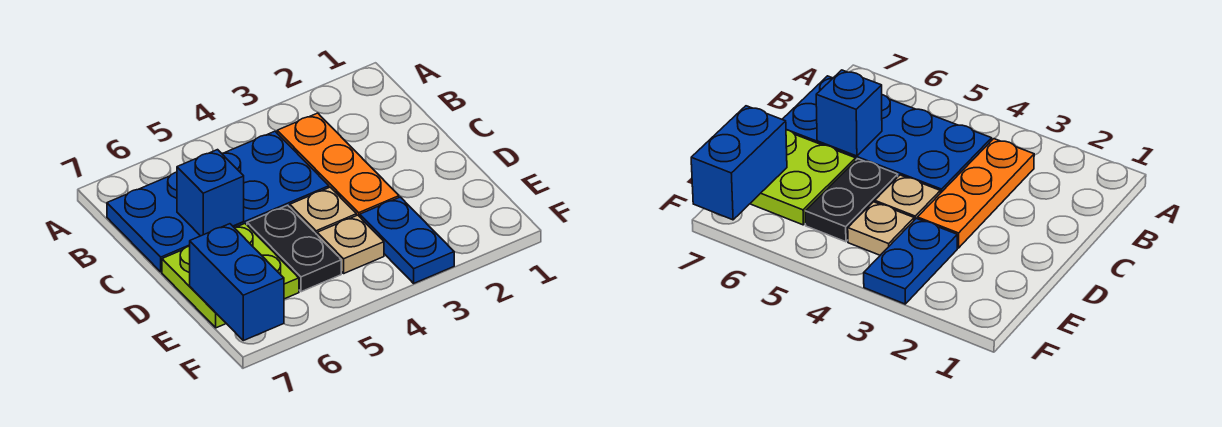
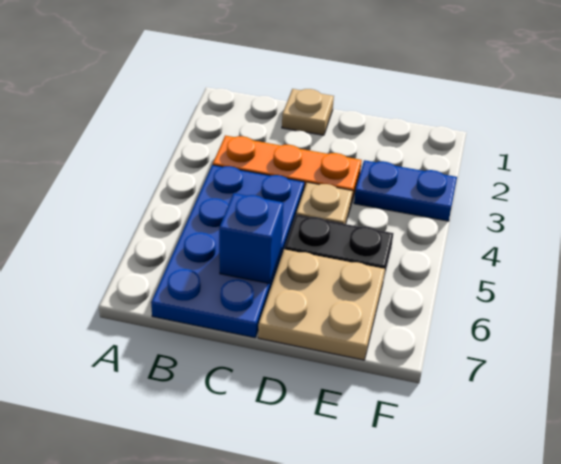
lime plate D6:E7 level 1 -> tan plate D6:E7 level 1
tan plate E4 level 1 -> tan plate C1 level 1
blue brick E7:F7 level 2 -> none

